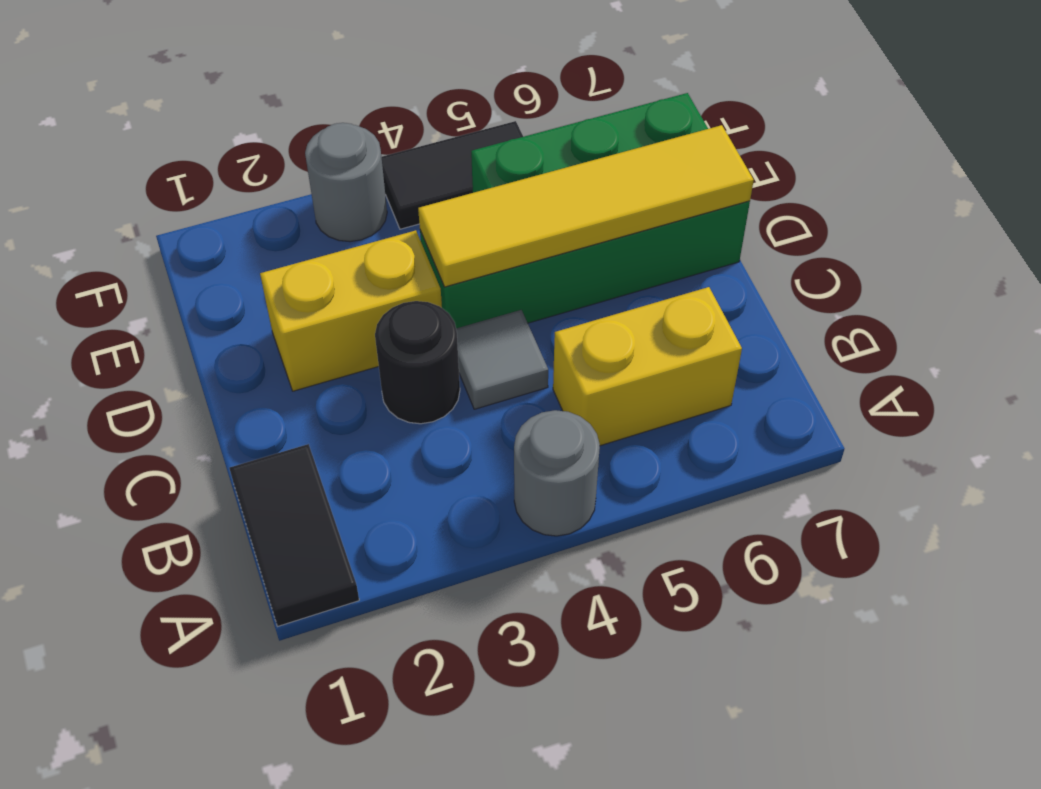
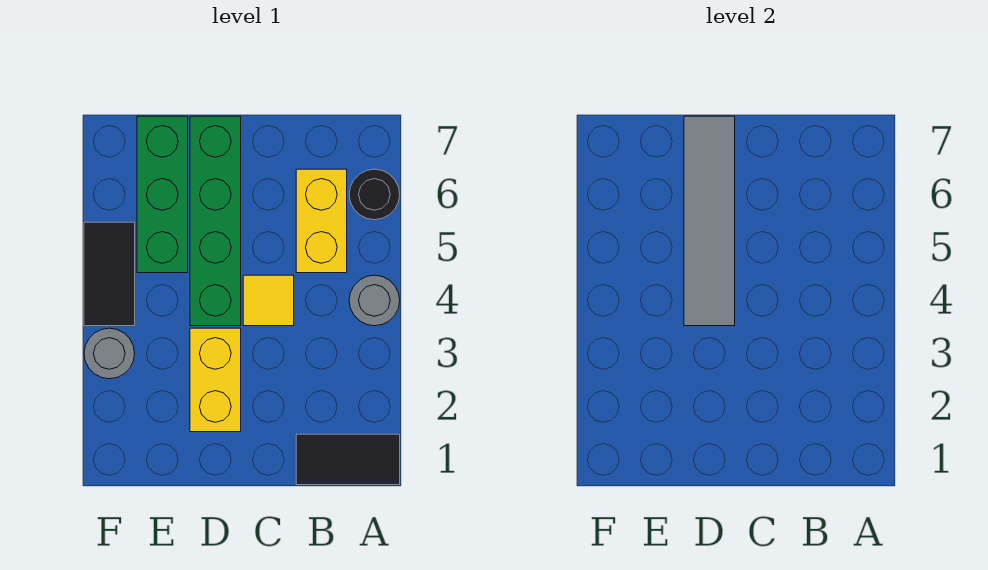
black round brick C3 level 1 -> black round brick A6 level 1
grey tile C4 level 1 -> yellow tile C4 level 1
yellow tile D4:D7 level 2 -> grey tile D4:D7 level 2

